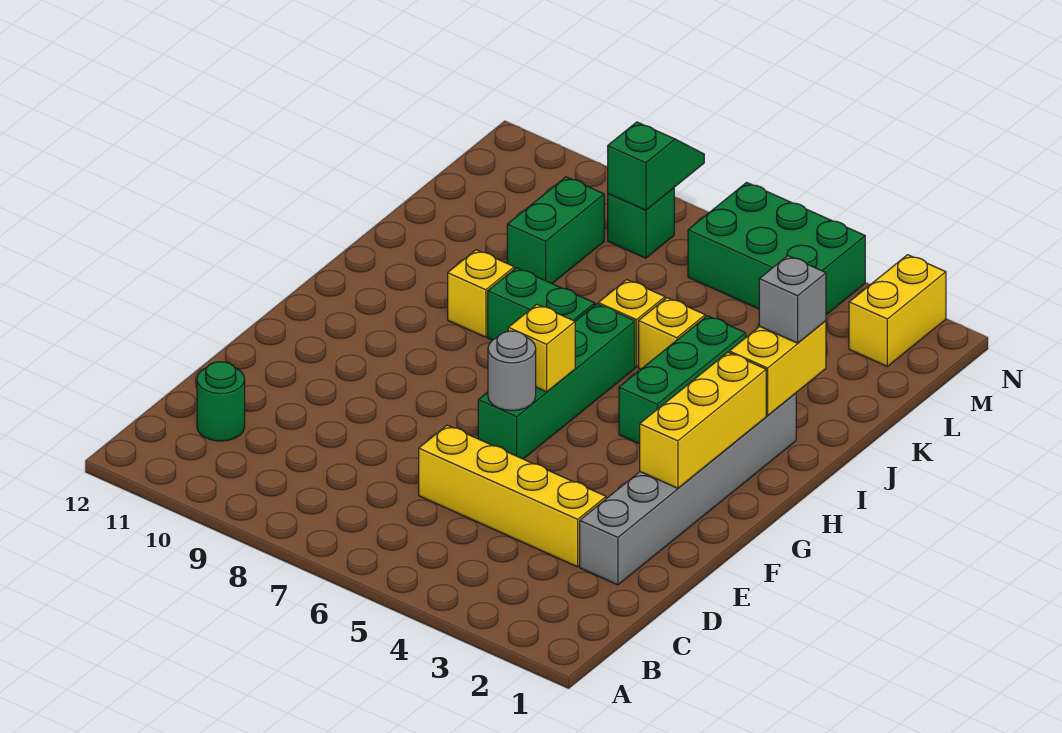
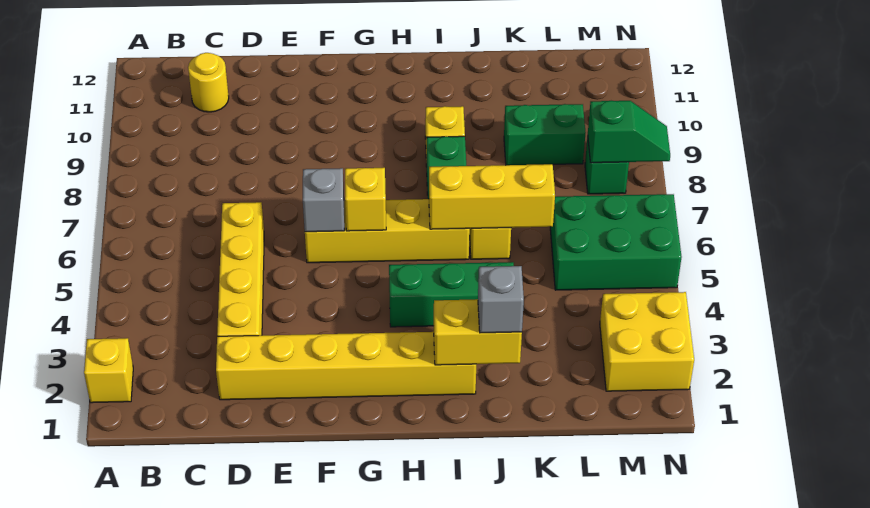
green round brick C11 level 1 -> yellow round brick C11 level 1
grey brick D2:I2 level 1 -> yellow brick D2:I2 level 1
yellow brick F2:H2 level 2 -> yellow brick I6:K6 level 2
green brick F6:I6 level 1 -> yellow brick F6:I6 level 1
grey round brick F6 level 2 -> grey brick F6 level 2
yellow brick J5 level 1 -> yellow brick A2 level 1
yellow brick M2:N2 level 1 -> yellow brick M2:N3 level 1
green brick M4:N6 level 1 -> green brick L5:N6 level 1

